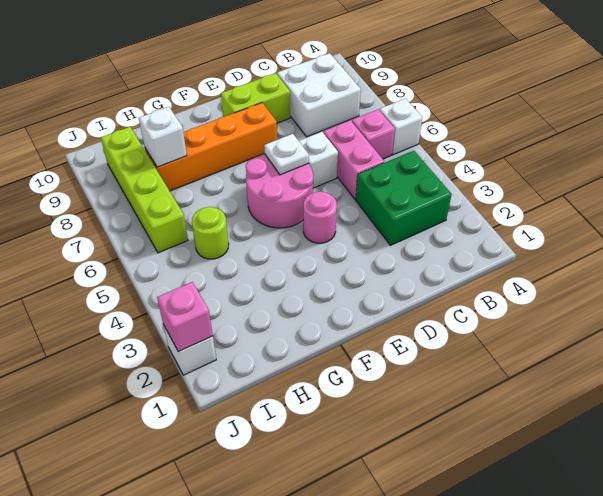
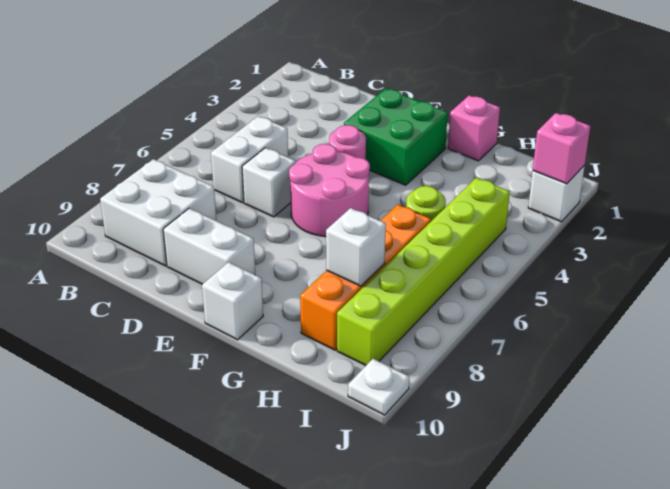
white brick A6 level 1 -> white brick F10 level 1
green brick B3:C4 level 1 -> green brick E2:F3 level 1
pink brick B6 level 1 -> pink brick G1 level 1
pink brick C5:C6 level 1 -> white brick C5:C6 level 1
lime brick D9:E9 level 1 -> white brick D9:E9 level 1
white plate E6 level 2 -> white plate J10 level 1
orange brick E8:H8 level 1 -> orange brick H6:H9 level 1
lime brick I6:I9 level 1 -> lime brick I4:I9 level 1

